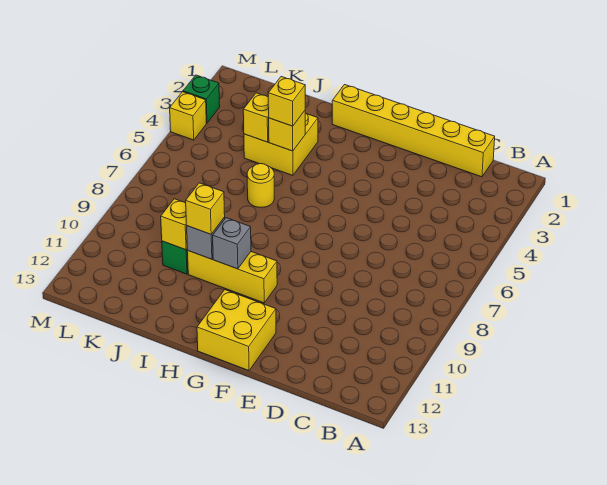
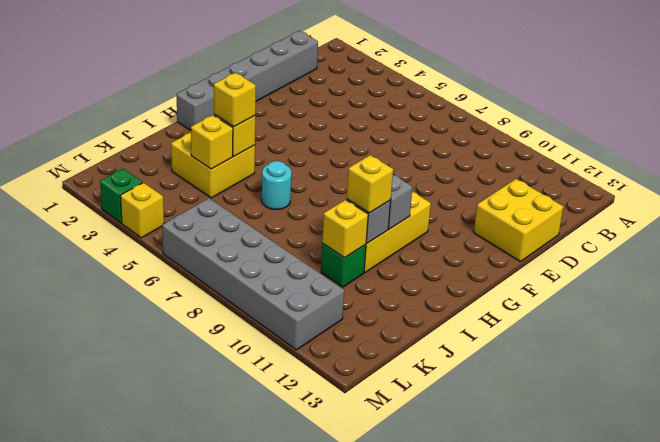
yellow brick C1:H1 level 1 -> grey brick C1:H1 level 1
yellow brick F12:G13 level 1 -> yellow brick D12:E13 level 1
yellow round brick I6 level 1 -> cyan round brick I6 level 1
none -> grey brick L6:M11 level 1

